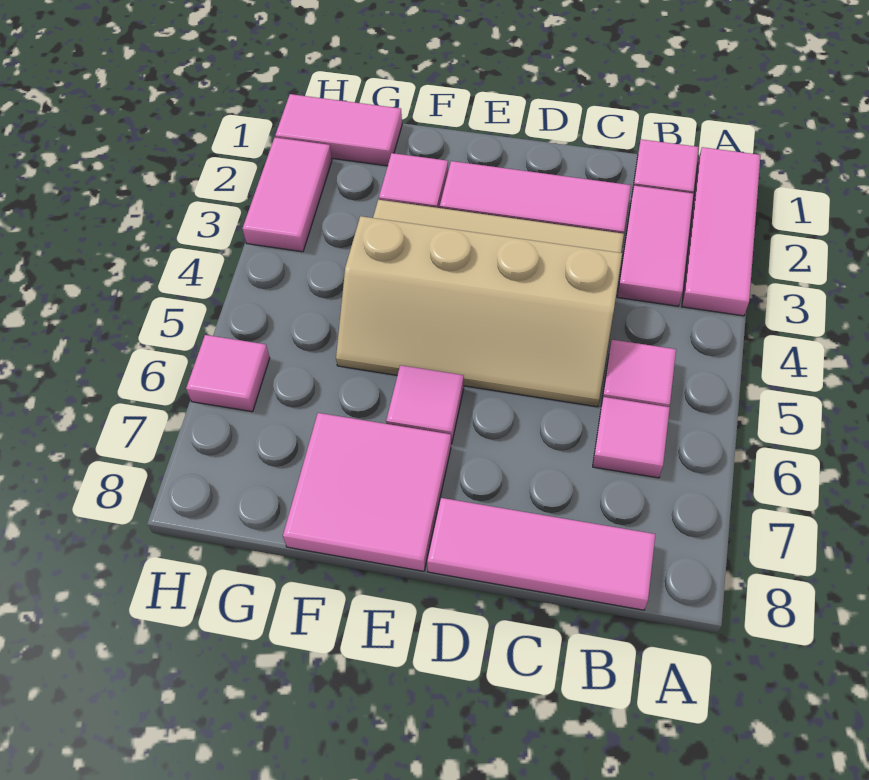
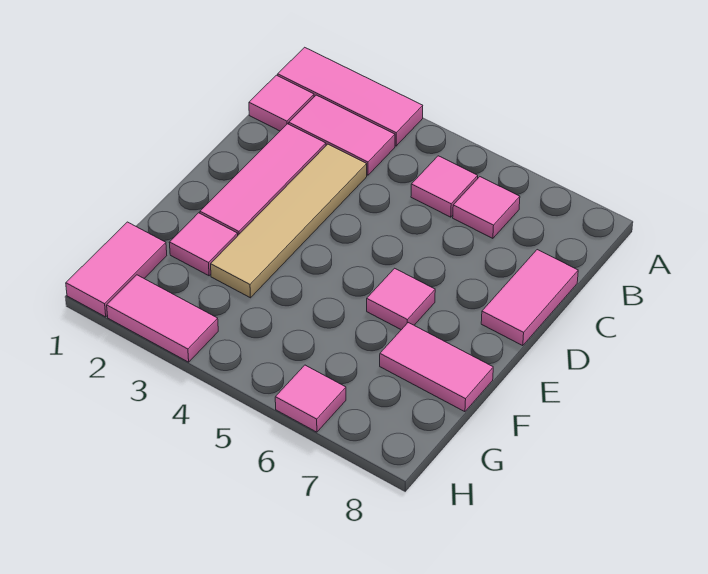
pink tile B8:D8 level 1 -> pink tile C8:D8 level 1
tan slope C4:F5 level 1 top 4 -> none
pink tile E7:F8 level 1 -> pink tile F7:F8 level 1

